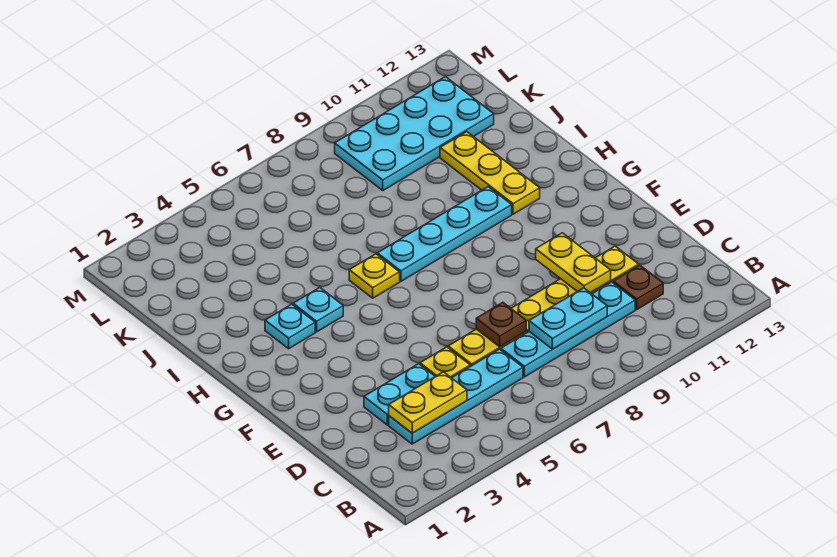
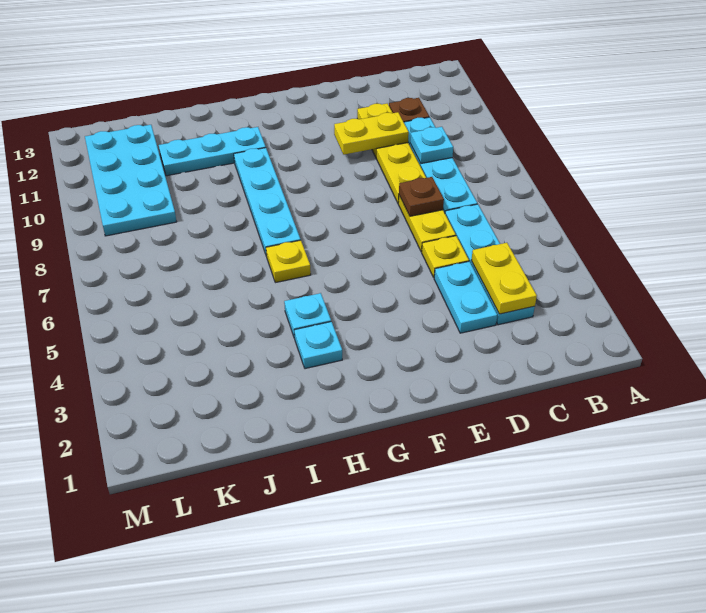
cyan plate C8:C9 level 2 -> cyan plate C9 level 2
yellow plate H11:J11 level 1 -> cyan plate H11:J11 level 1

